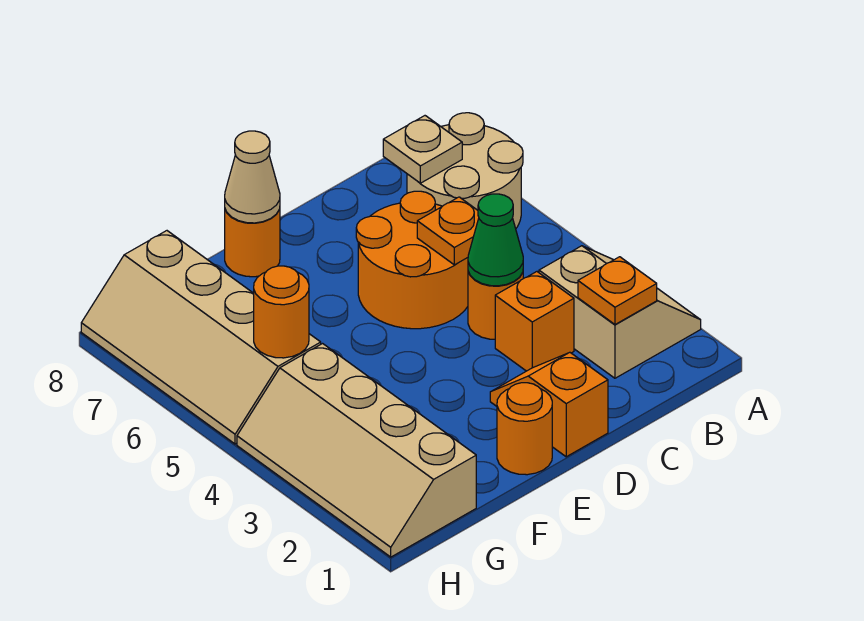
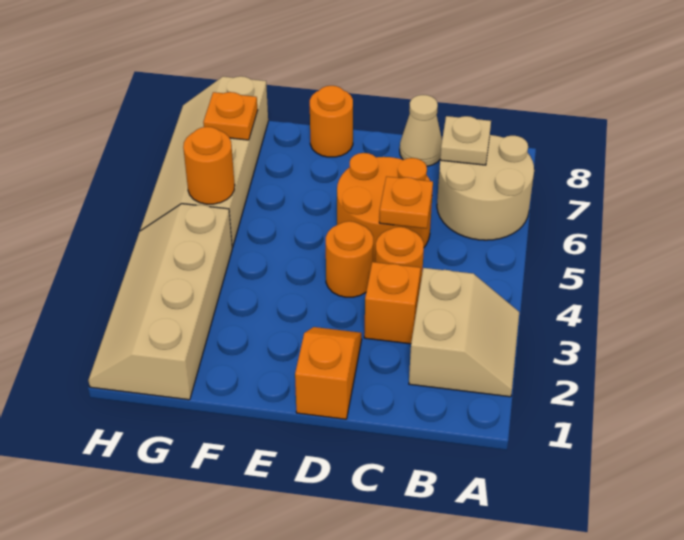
orange plate B2 level 2 -> orange plate G7 level 2
green cone C4 level 2 -> none
orange round brick E1 level 1 -> orange round brick D4 level 1
tan cone E8 level 2 -> tan cone C8 level 1

